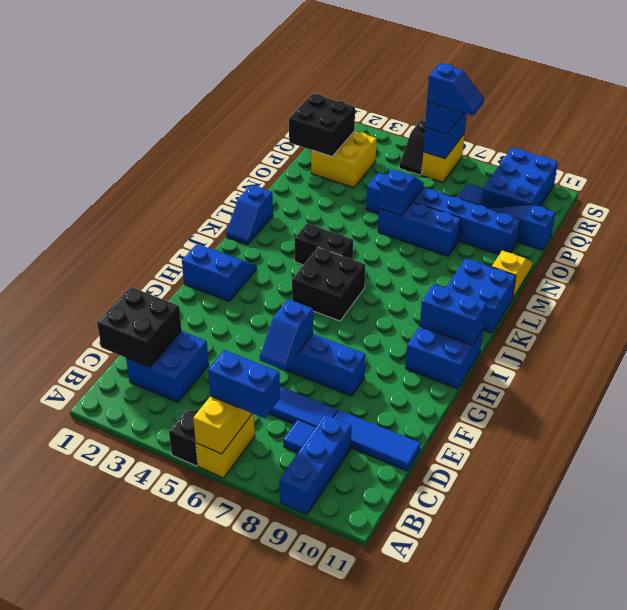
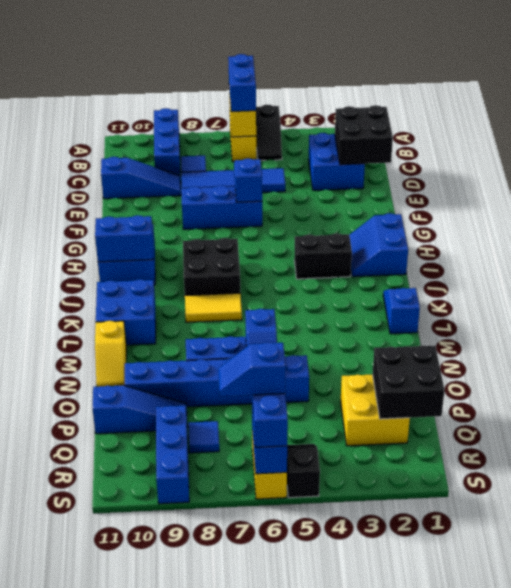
blue brick B6:B7 level 3 -> blue brick A6:B6 level 3
blue tile D9:D11 level 1 -> blue slope D9:D11 level 1 top 11
blue slope H1:I2 level 1 top H -> blue slope H1:I2 level 1 top 1
black brick I5:J6 level 1 -> black brick I7:J8 level 1
black brick K4:K5 level 1 -> black brick I3:I4 level 1
none -> yellow tile K7:K8 level 1
blue brick Q9:S10 level 1 -> blue brick Q9:S9 level 1

